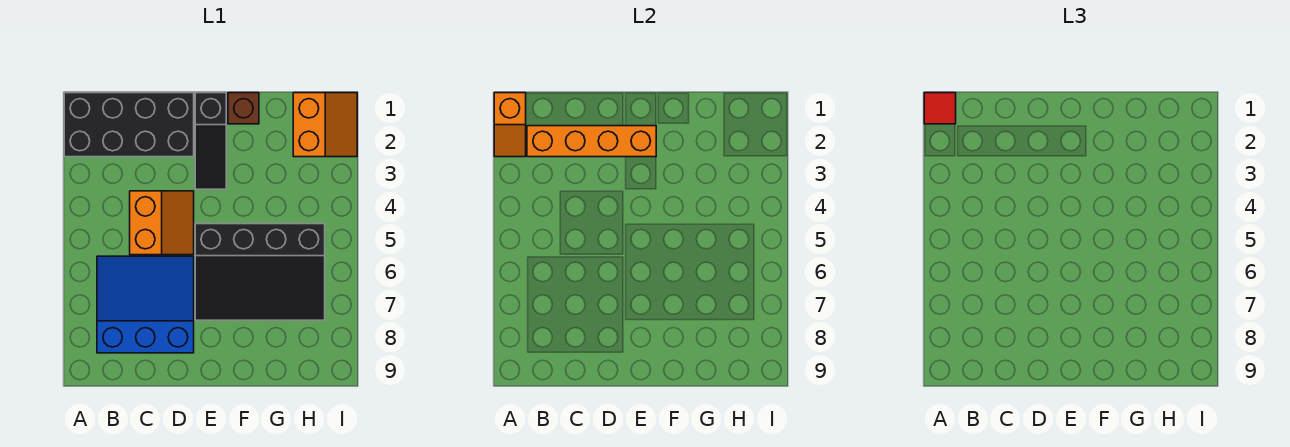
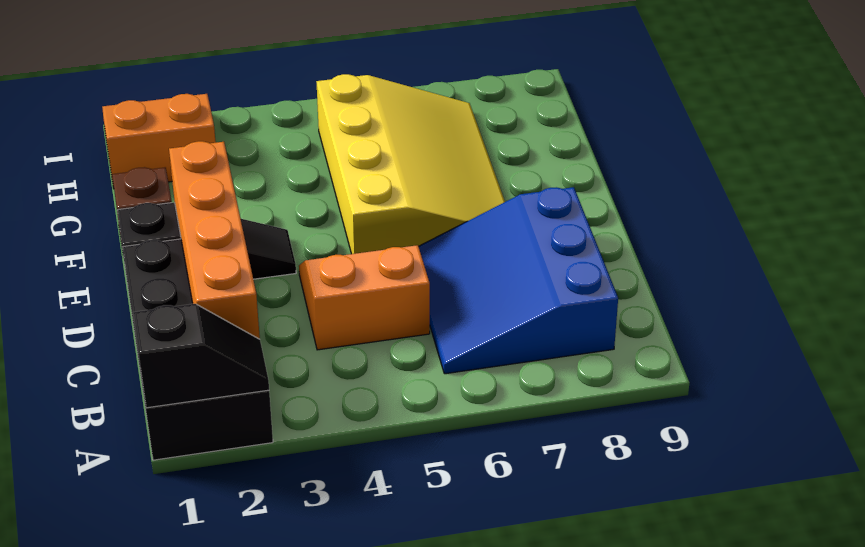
orange slope A1:A2 level 2 top 1 -> black slope A1:A2 level 2 top 1
red tile A1 level 3 -> none
black slope E5:H7 level 1 top 5 -> yellow slope E5:H7 level 1 top 5

